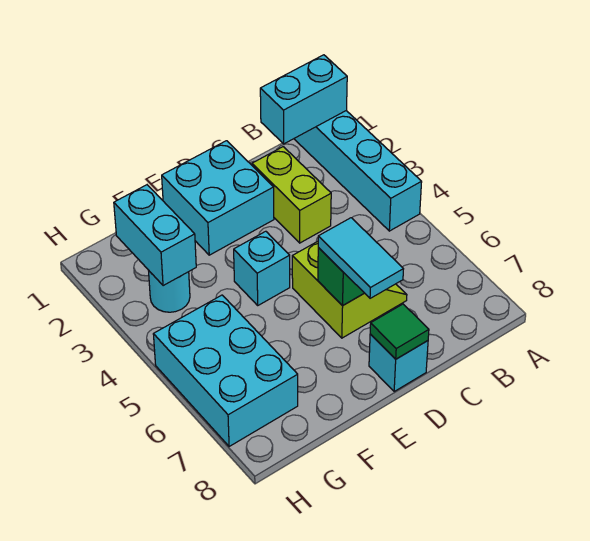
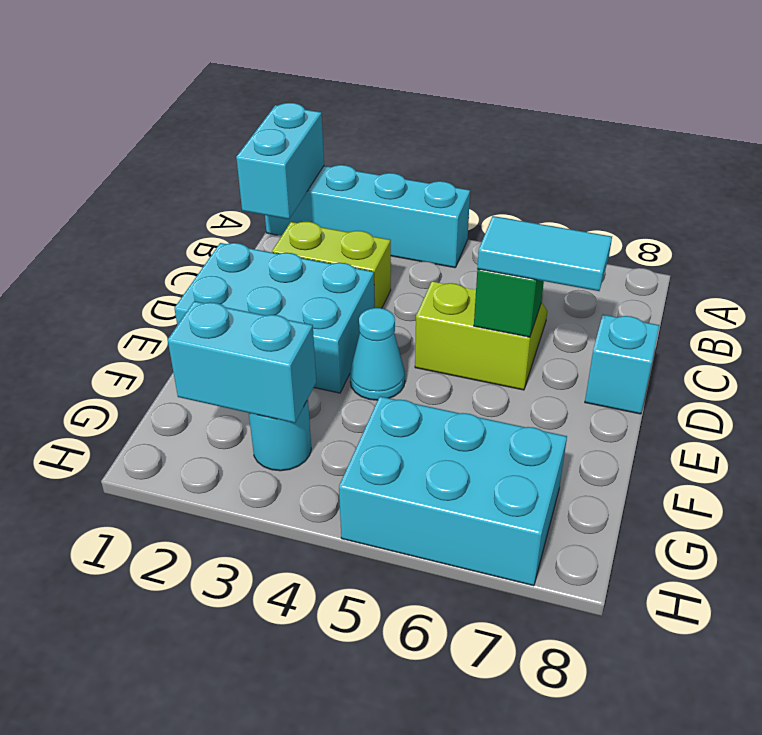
cyan brick D1:E2 level 1 -> cyan brick D1:E3 level 1
green tile D8 level 2 -> none
cyan brick E4 level 1 -> cyan cone E4 level 1

